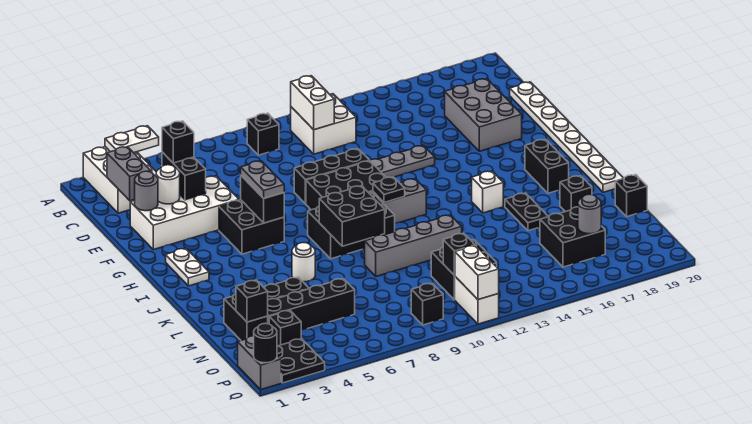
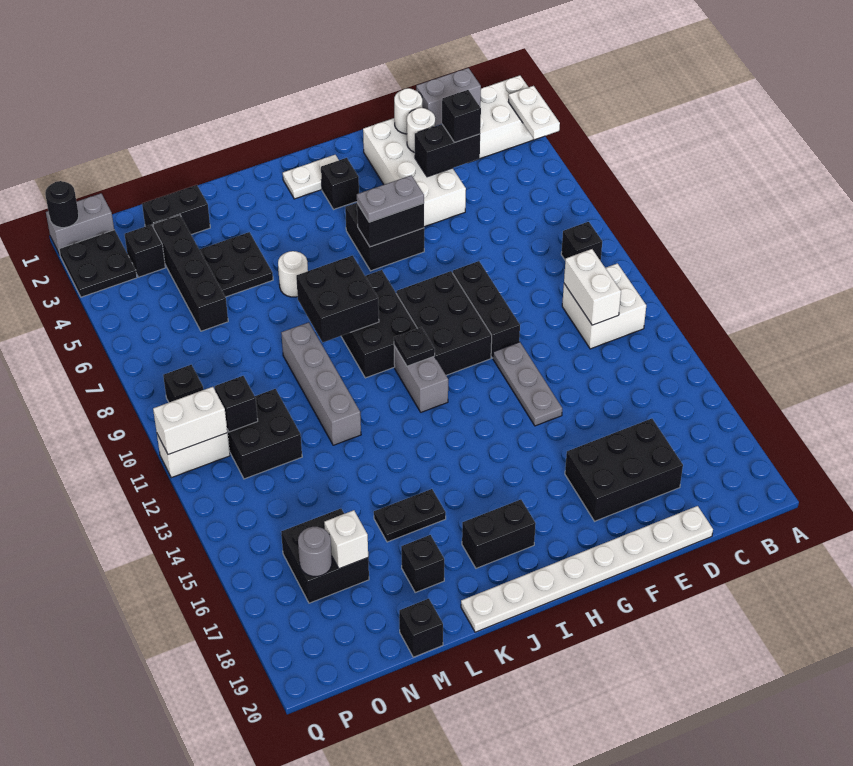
white brick B11:C11 level 2 -> white brick C11:C12 level 2
grey brick D17:F18 level 1 -> black brick D17:F18 level 1
grey round brick E2 level 2 -> white round brick E2 level 2
white brick J15 level 1 -> white brick N17 level 2
black brick N2 level 2 -> black brick H3 level 1

